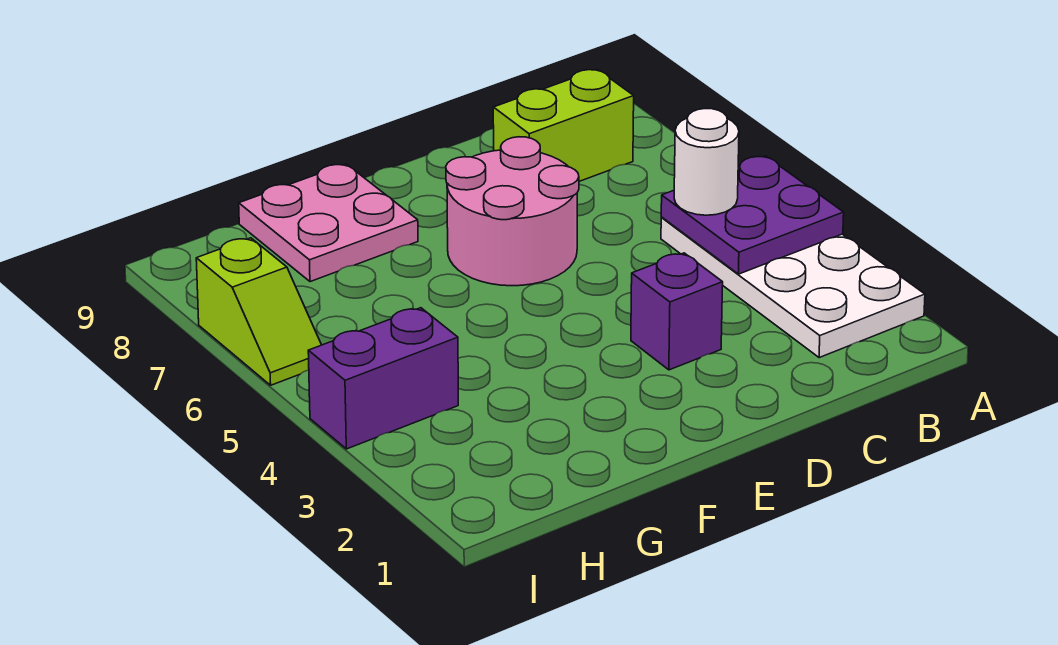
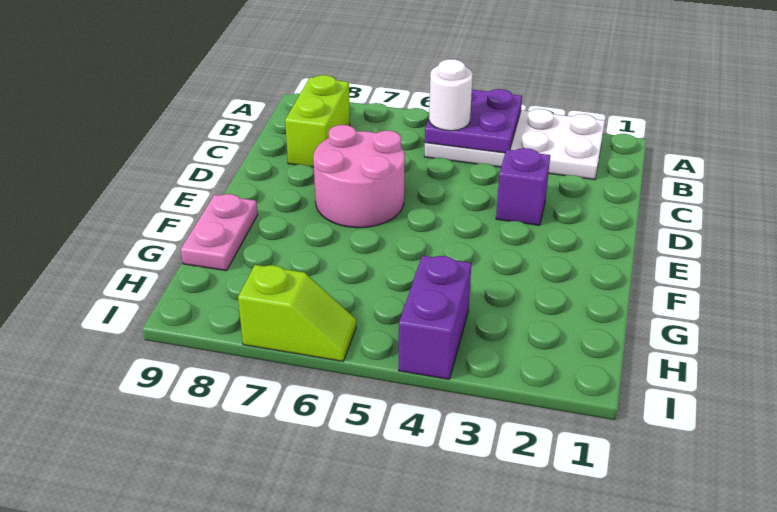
pink plate F8:G9 level 1 -> pink plate F9:G9 level 1

